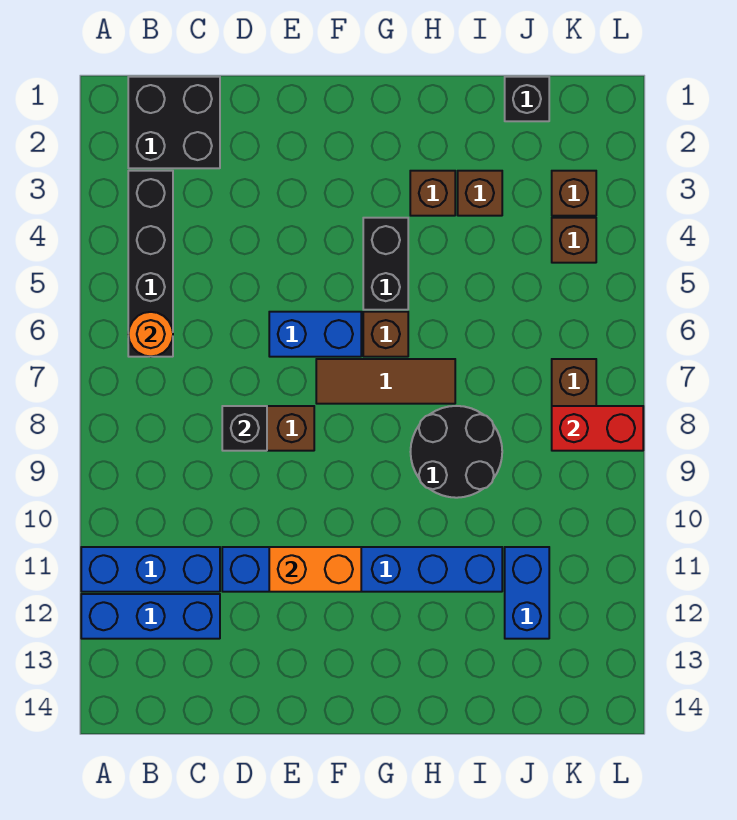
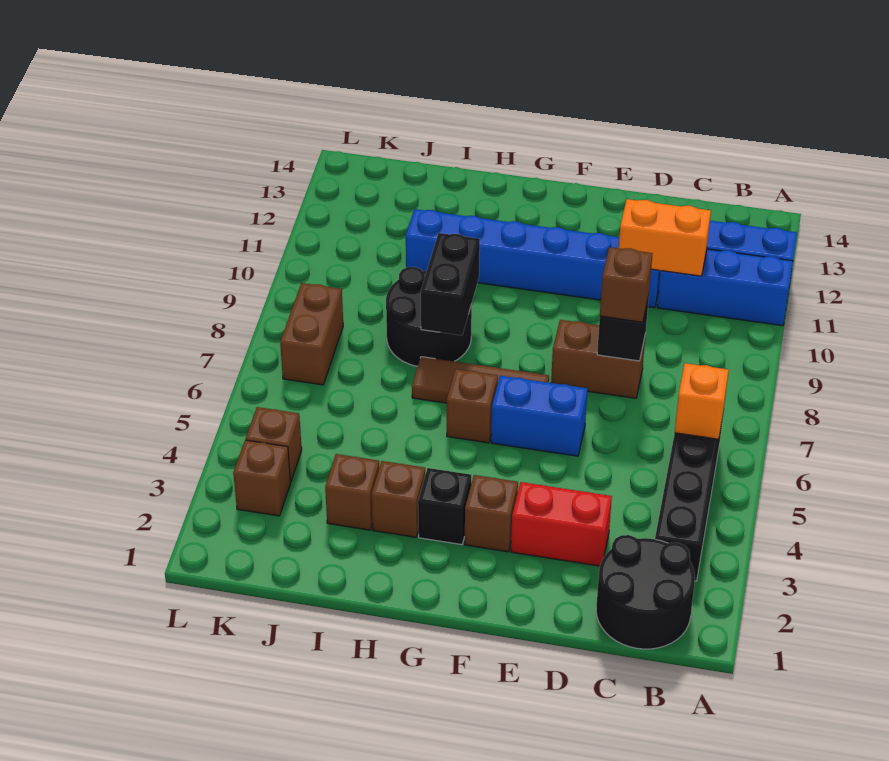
black brick B1:C2 level 1 -> black round brick B1:C2 level 1
orange round brick B6 level 2 -> orange brick B6 level 2
none -> brown brick D8 level 3
orange brick E11:F11 level 2 -> orange brick C11:D11 level 2
none -> brown brick F3 level 1
black brick G4:G5 level 1 -> black brick H8:H9 level 2
black brick J1 level 1 -> black brick G3 level 1
blue brick J11:J12 level 1 -> none
red brick K8:L8 level 2 -> red brick D3:E3 level 1

